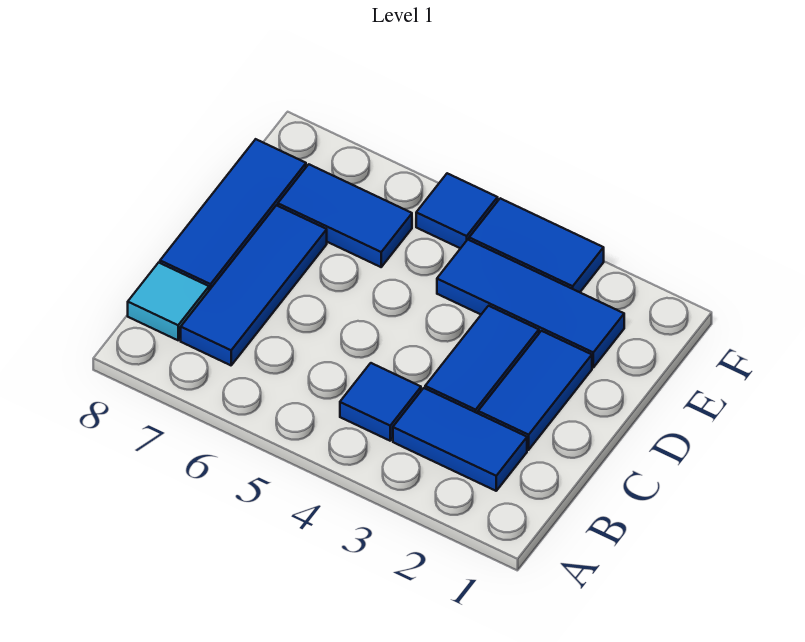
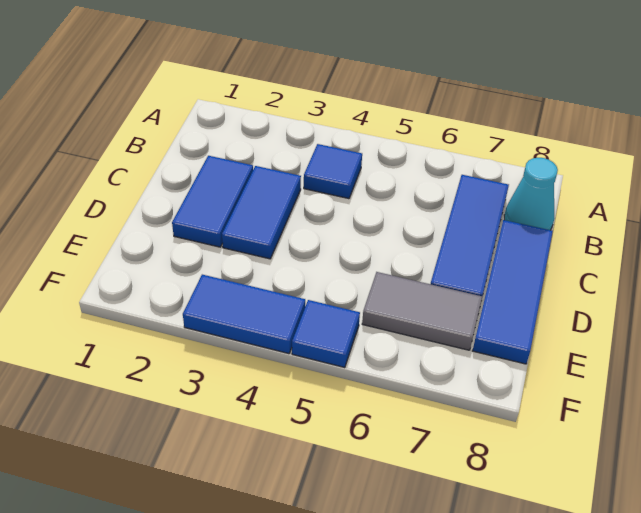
blue tile B2:B3 level 1 -> none
cyan tile B8 level 1 -> cyan cone B8 level 1
blue tile E2:E4 level 1 -> none
blue tile E6:E7 level 1 -> grey tile E6:E7 level 1

